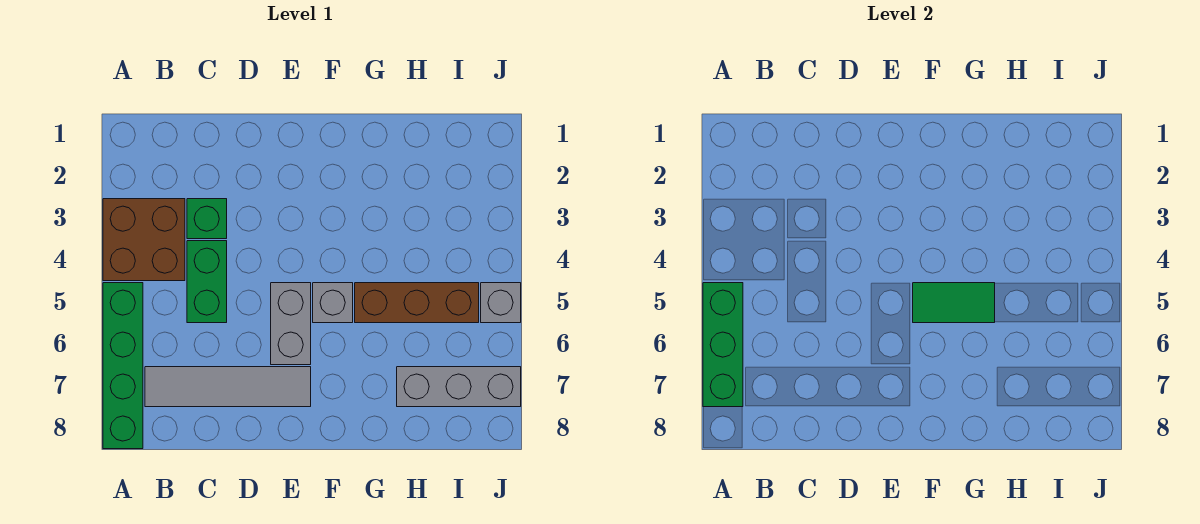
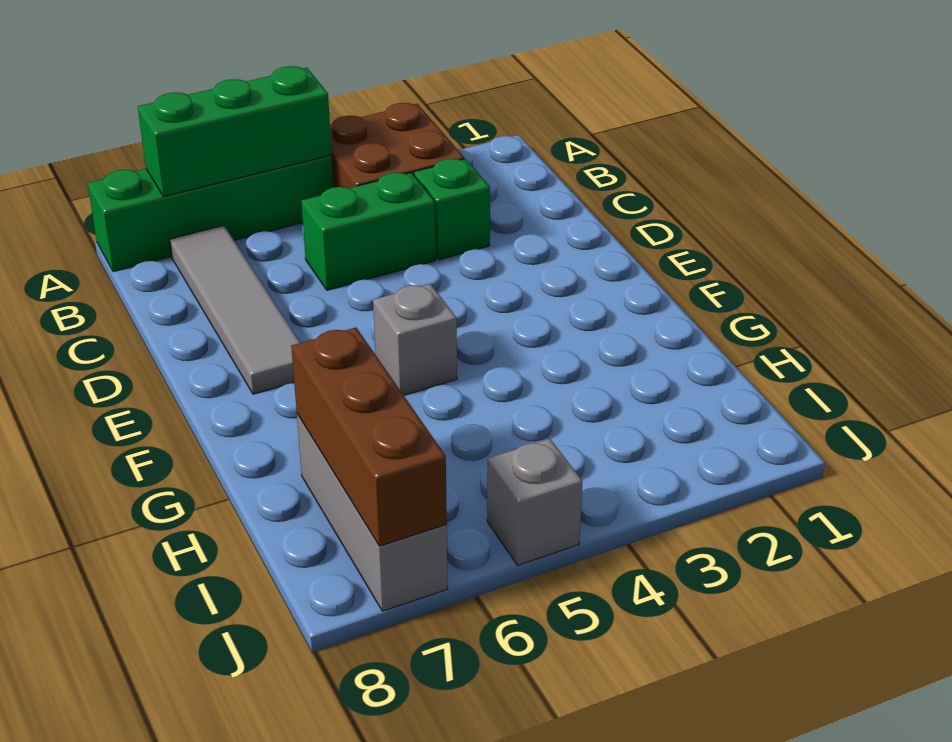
grey brick E5:E6 level 1 -> none
green tile F5:G5 level 2 -> none
brown brick G5:I5 level 1 -> brown brick H7:J7 level 2

